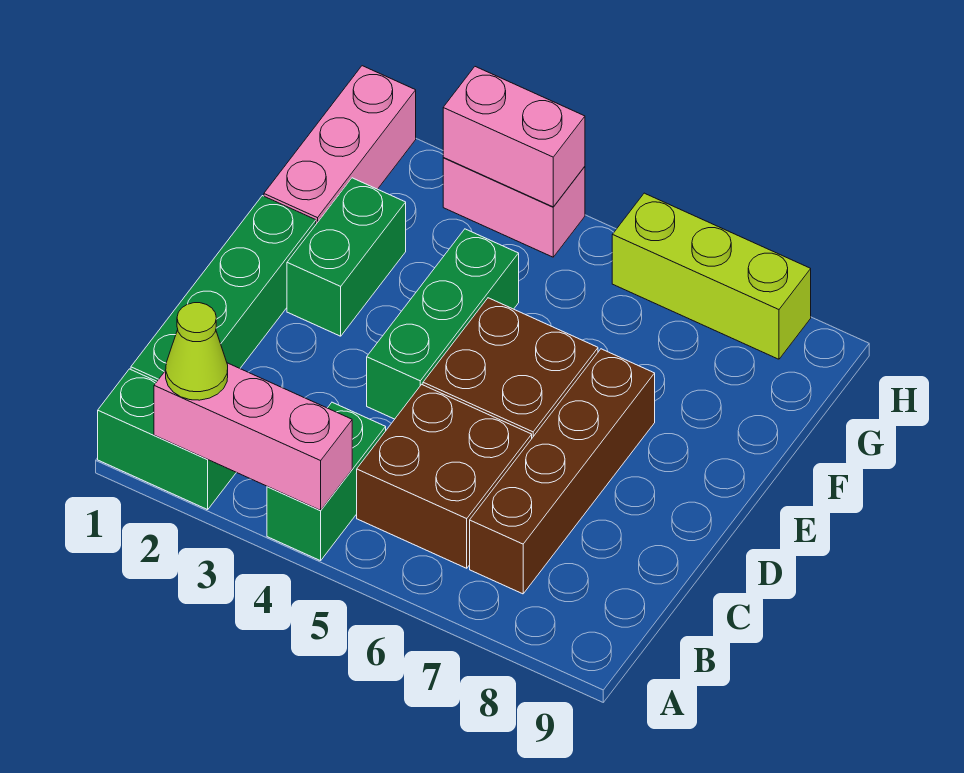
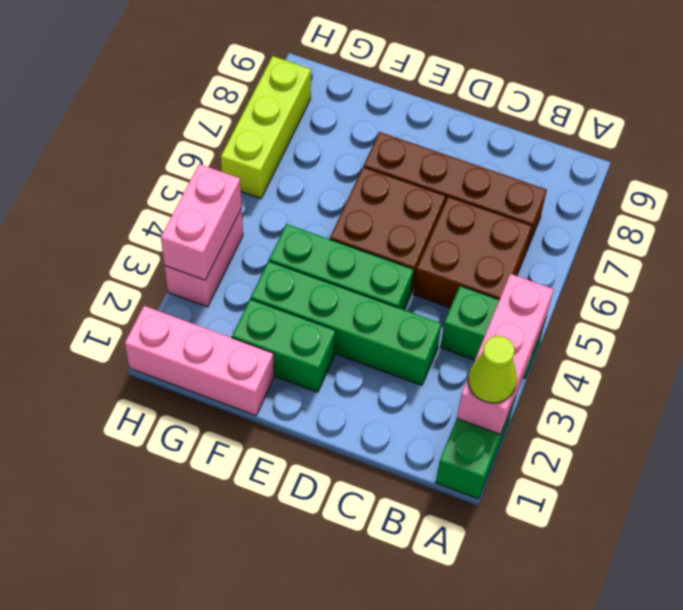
green brick B1:E1 level 1 -> green brick C3:F3 level 1

